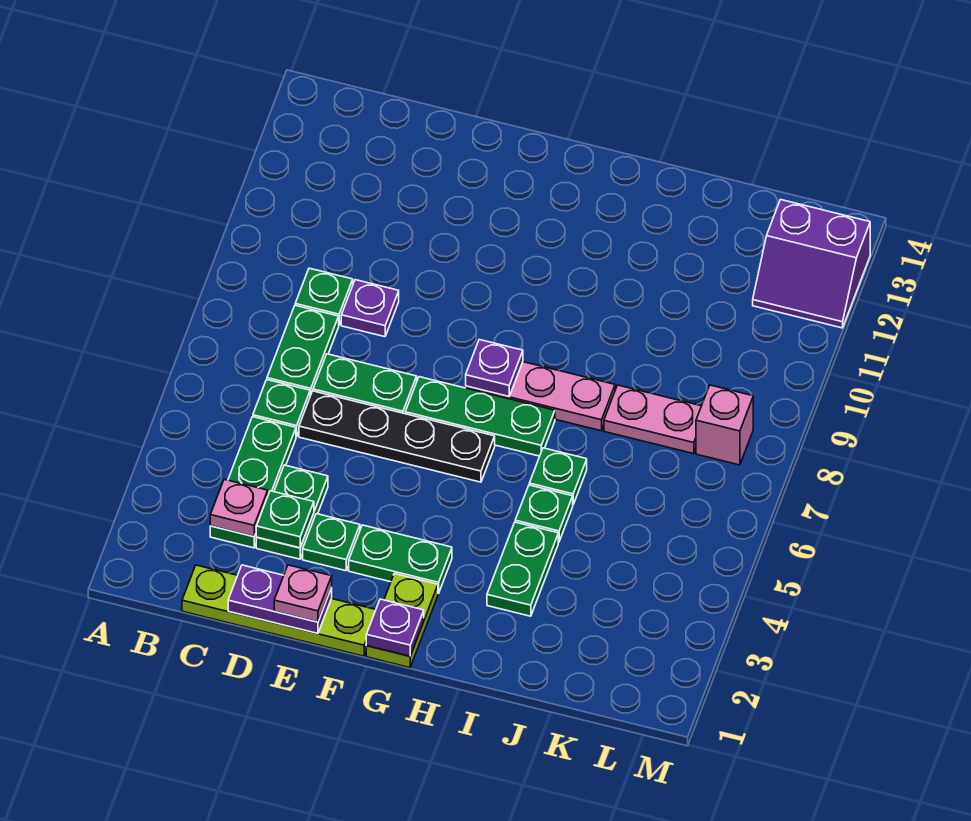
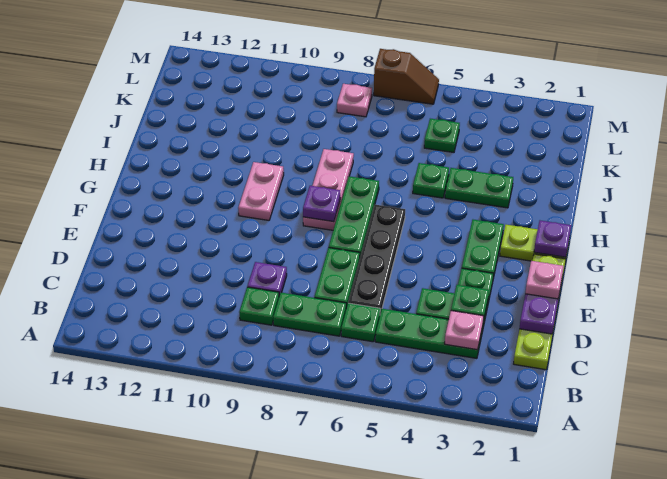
green plate I6 level 1 -> green plate K5 level 1
pink plate J8:K8 level 1 -> pink plate G10:H10 level 1
pink brick L8 level 1 -> pink plate L8 level 1
purple slope L12:M13 level 1 top 13 -> none
none -> brown slope M6:M7 level 1 top 7

